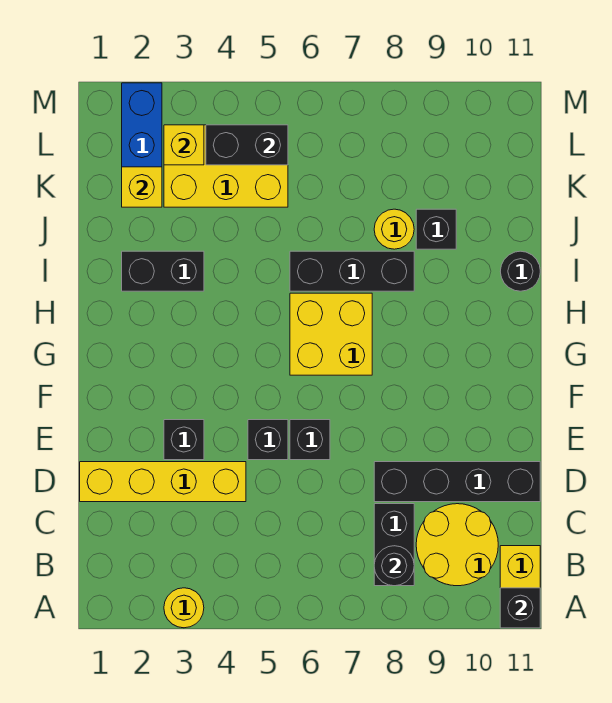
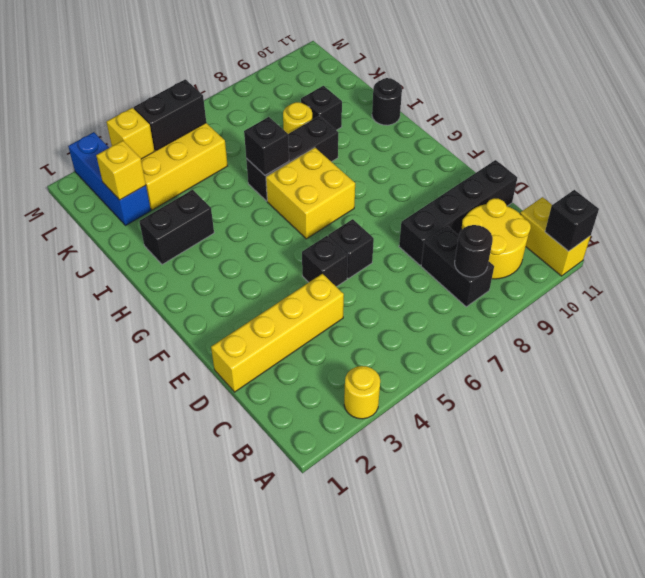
black brick E3 level 1 -> black brick I6 level 2

